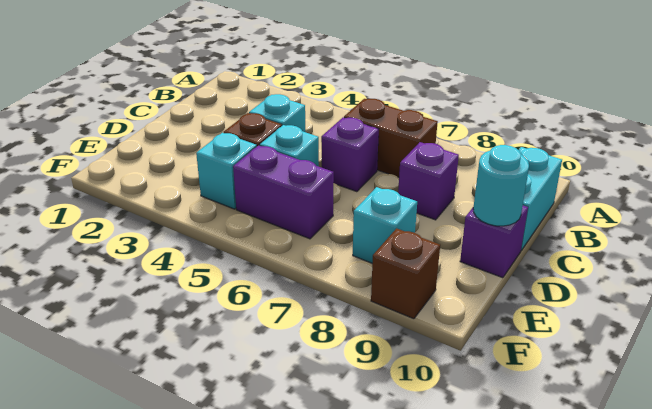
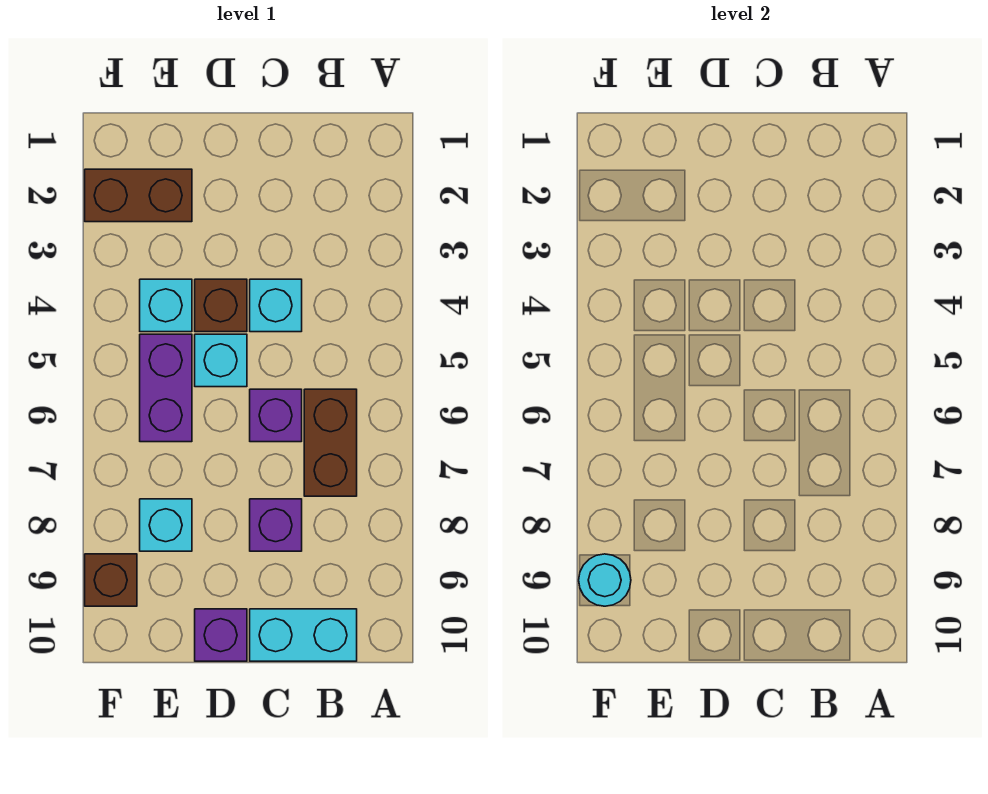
cyan round brick D10 level 2 -> cyan round brick F9 level 2
none -> brown brick E2:F2 level 1

